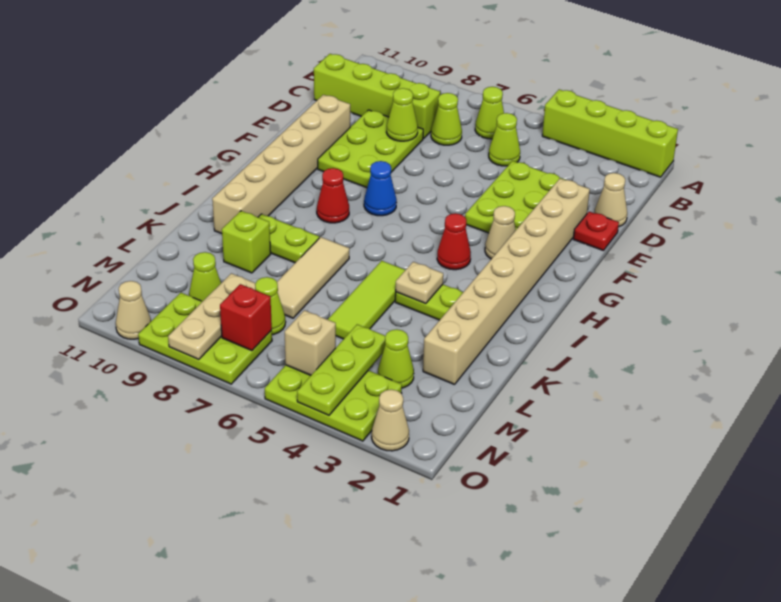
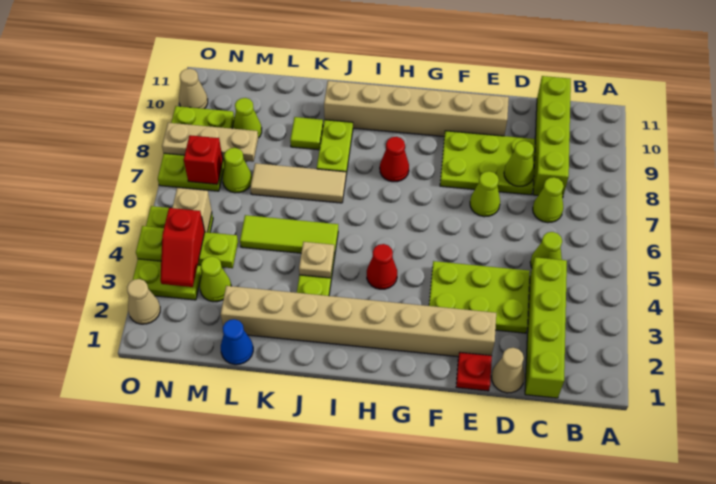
lime brick A1:A4 level 1 -> lime brick C1:C4 level 1
lime cone B6 level 1 -> lime cone E7 level 1
tan cone G3 level 1 -> none
blue cone G7 level 1 -> blue cone L1 level 1
lime brick K9 level 1 -> lime tile K9 level 1
none -> red slope N3:N4 level 3 top 4

